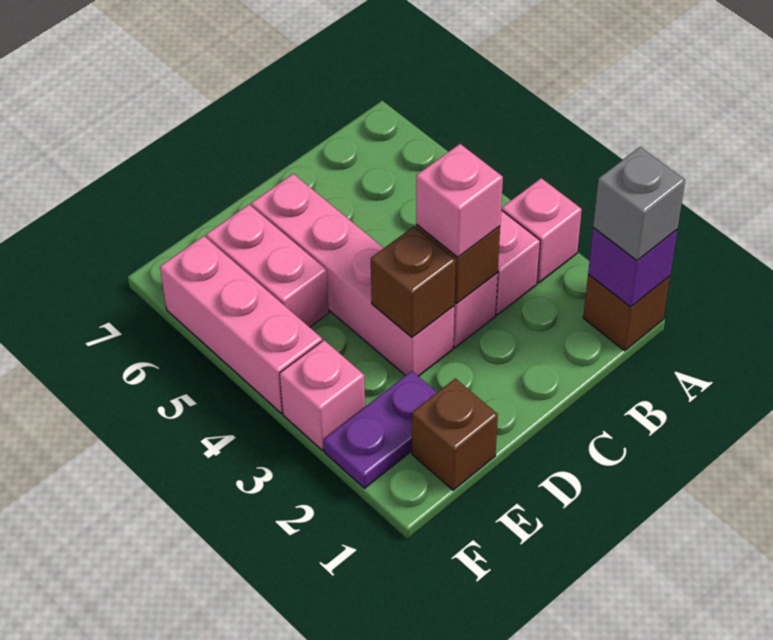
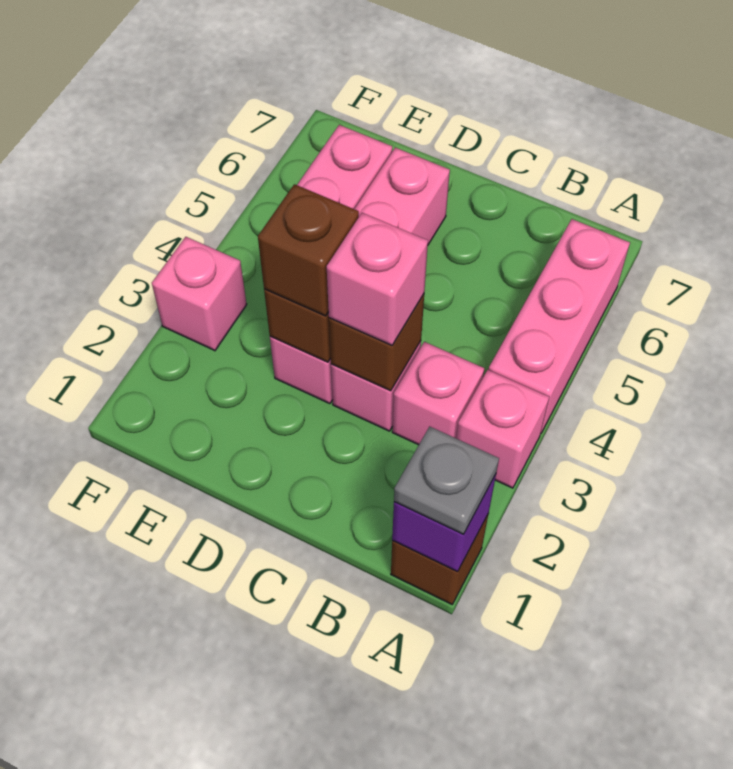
grey brick A1 level 3 -> grey plate A1 level 3
brown brick E1 level 1 -> brown brick D3 level 3
purple plate E2:F2 level 1 -> none
pink brick F4:F6 level 1 -> pink brick A4:A6 level 1

